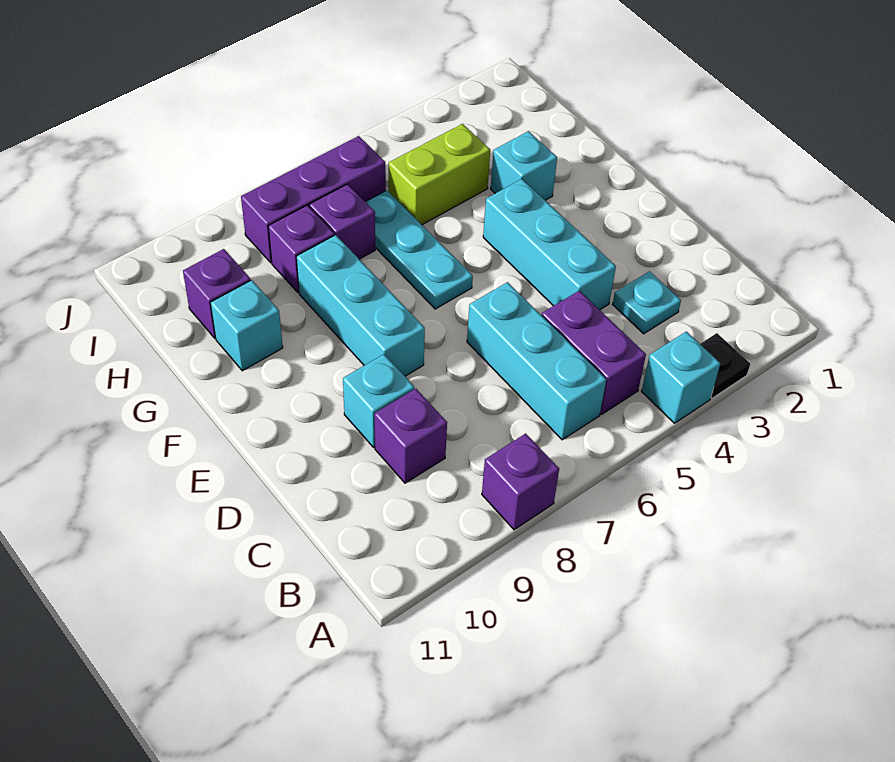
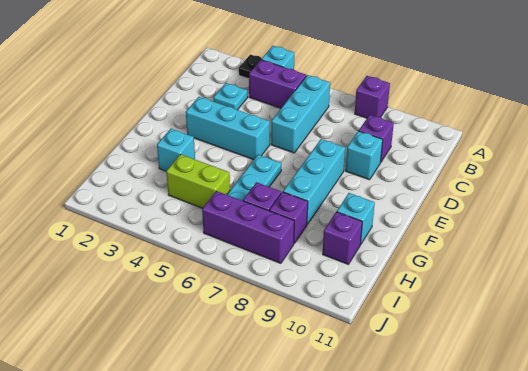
purple brick B5:C5 level 1 -> purple brick B4:B5 level 1
cyan brick D4:F4 level 1 -> cyan brick E3:E5 level 1

